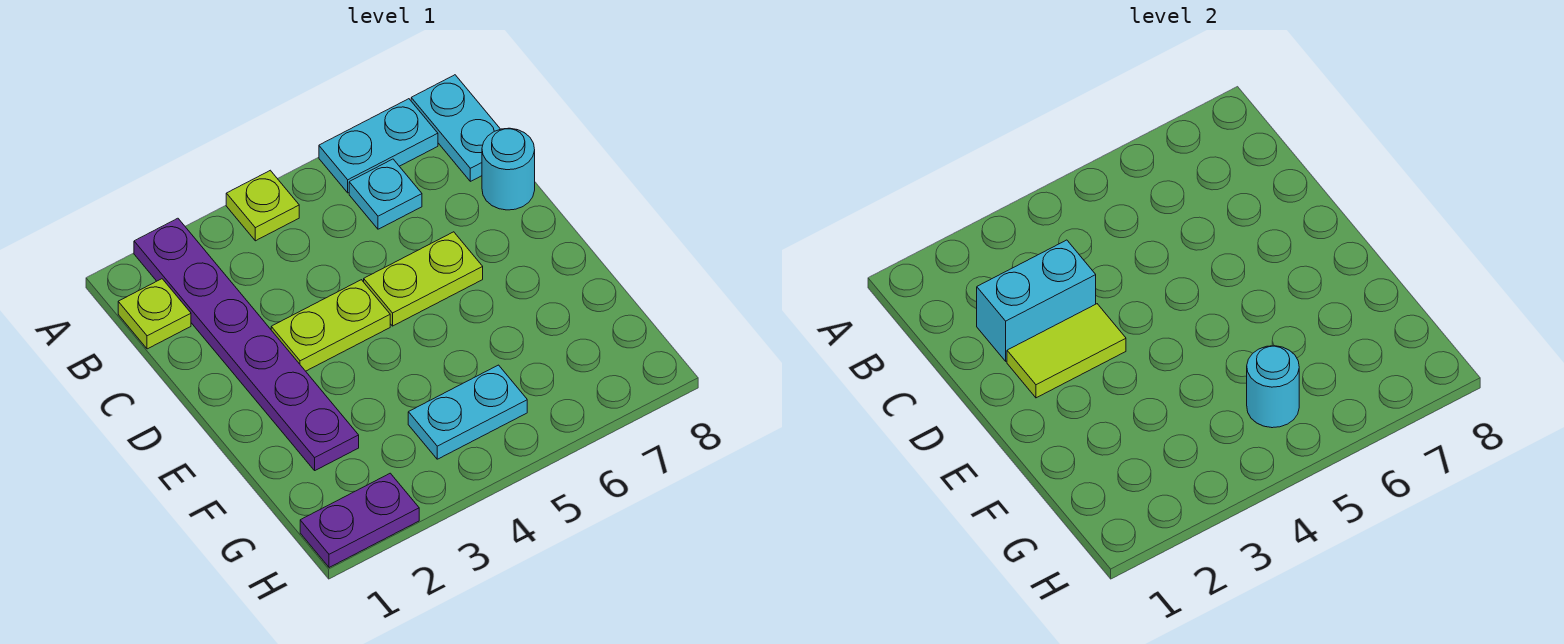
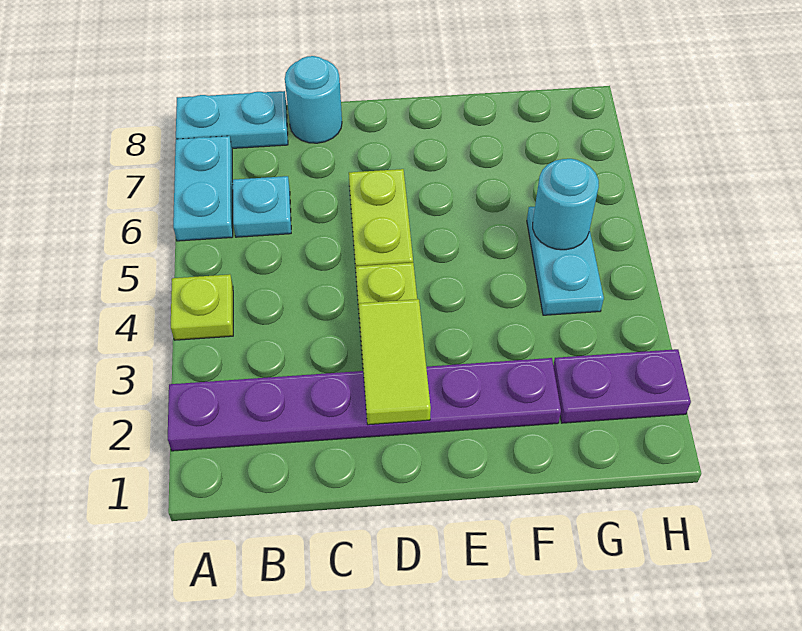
lime plate B1 level 1 -> none
cyan brick C2:C3 level 2 -> none
purple plate H1:H2 level 1 -> purple plate G2:H2 level 1

